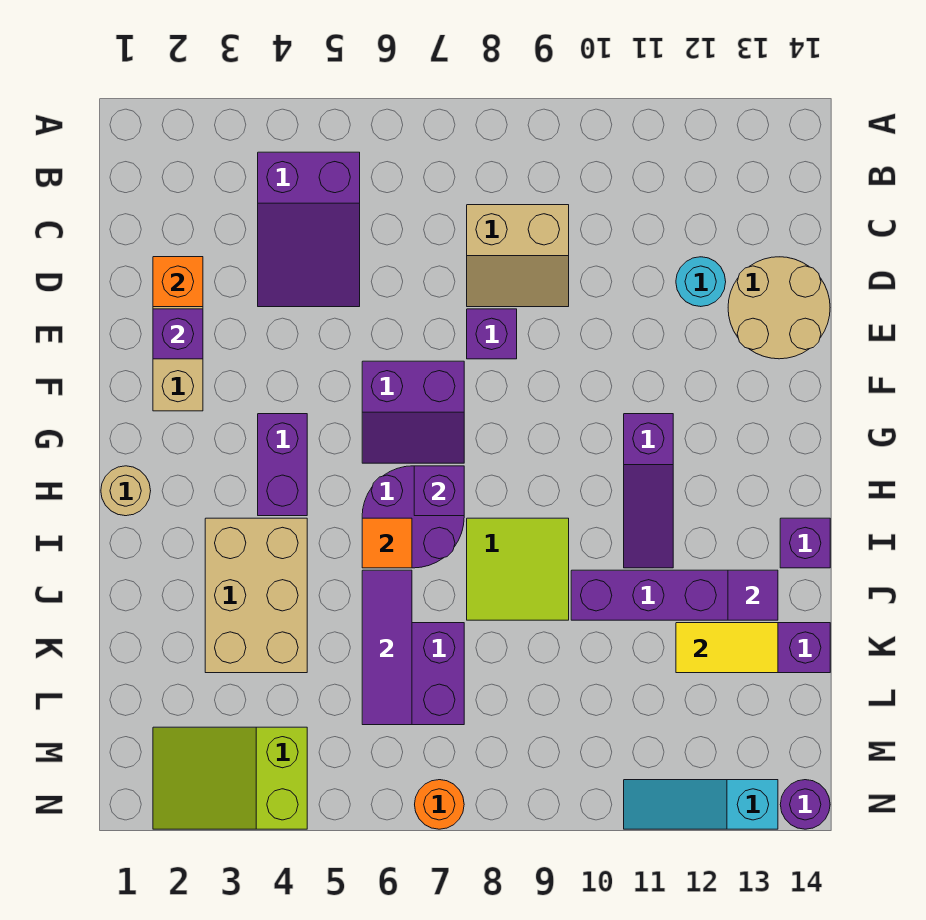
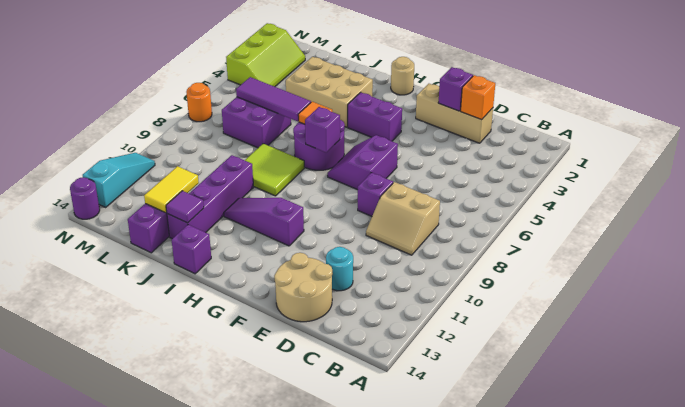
purple slope B4:D5 level 1 top B -> none
tan slope C8:D9 level 1 top C -> tan slope C8:D9 level 1 top 8
lime slope M2:N4 level 1 top 4 -> lime slope M2:N4 level 1 top N

